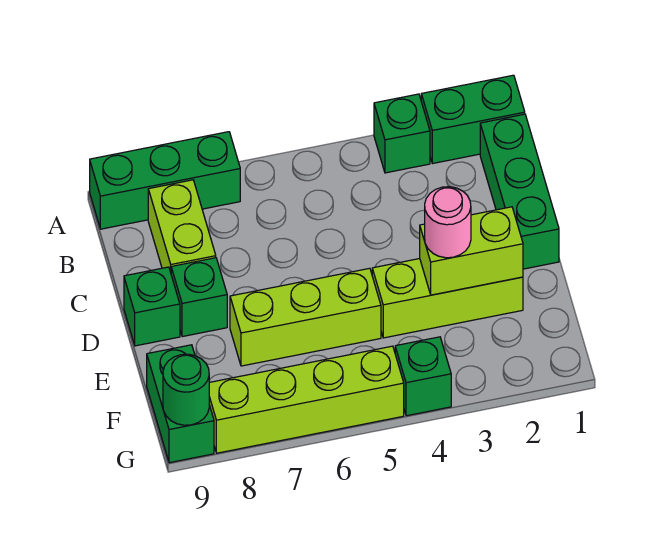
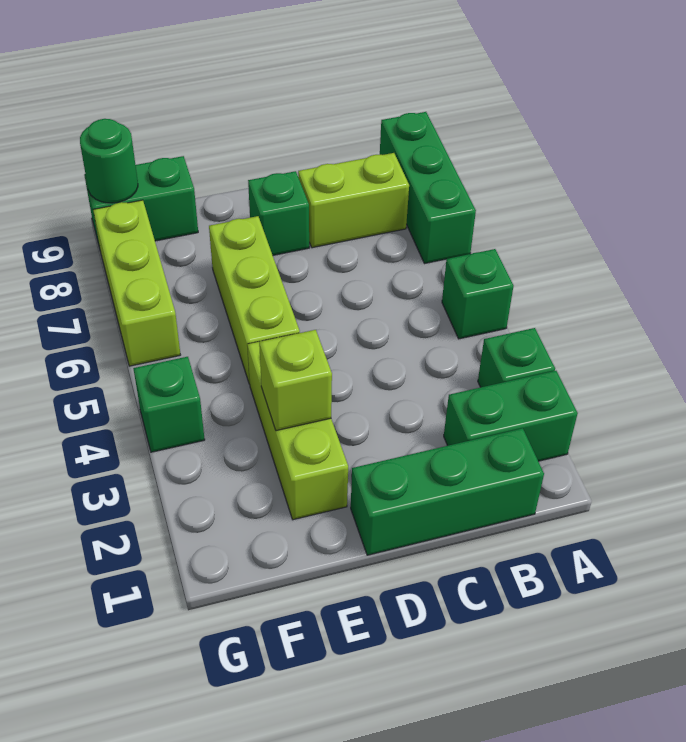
green brick A1:A2 level 1 -> green brick A2:B2 level 1
green brick D9 level 1 -> green brick A5 level 1
lime brick E2:E3 level 2 -> lime brick E3 level 2
pink round brick E3 level 3 -> none
lime brick G5:G8 level 1 -> lime brick G6:G8 level 1

